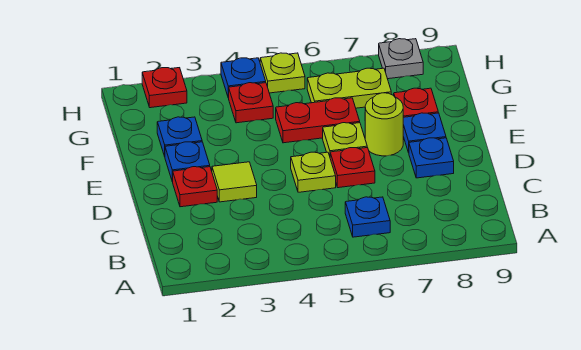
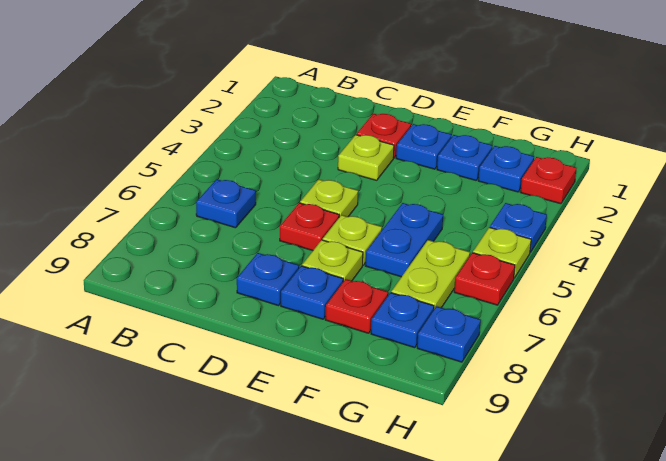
lime tile D3 level 1 -> lime plate D3 level 1
lime round brick E7 level 1 -> lime plate E7 level 1
red plate F5:F6 level 1 -> blue plate F5:F6 level 1
none -> blue plate G2 level 1
red plate G4 level 1 -> red plate H6 level 1
none -> blue plate G8 level 1
grey plate H8 level 1 -> blue plate H8 level 1

